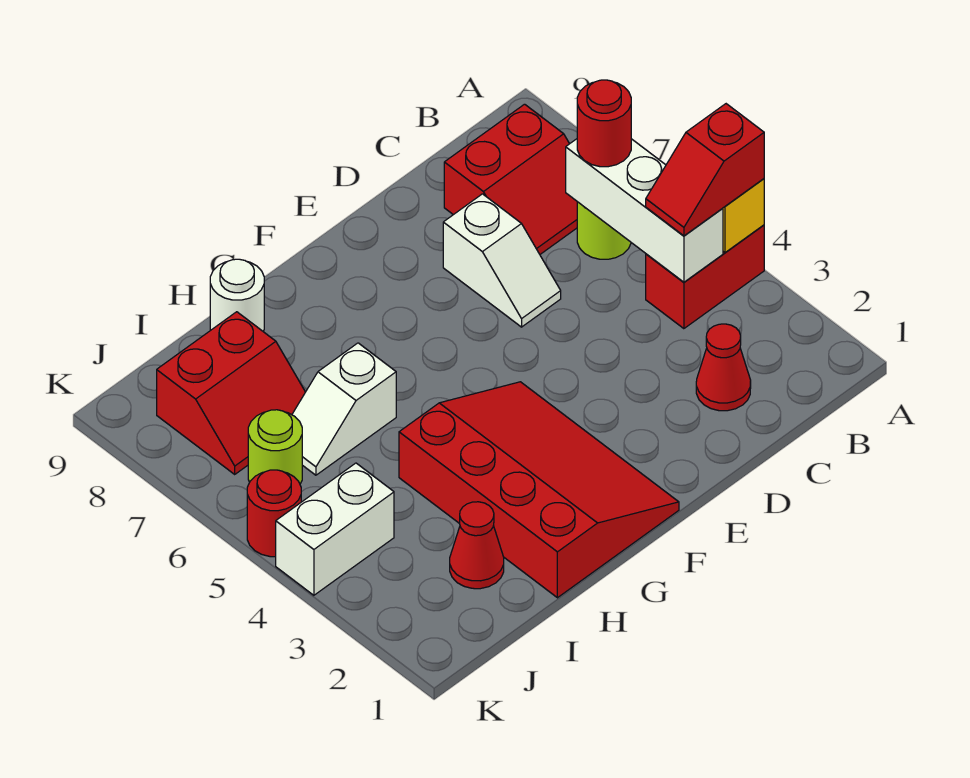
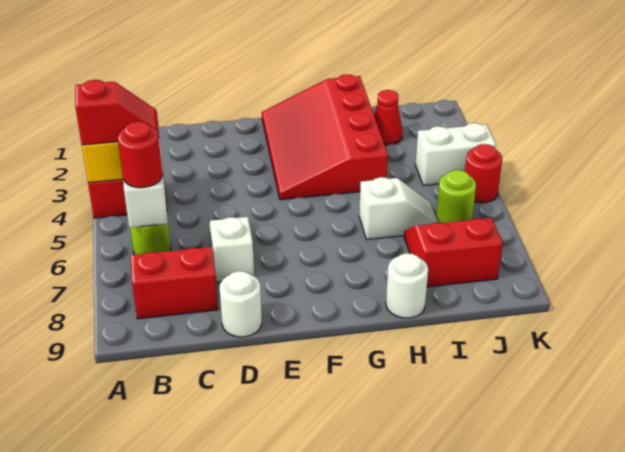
red cone C2 level 1 -> none
none -> white round brick D9 level 1

